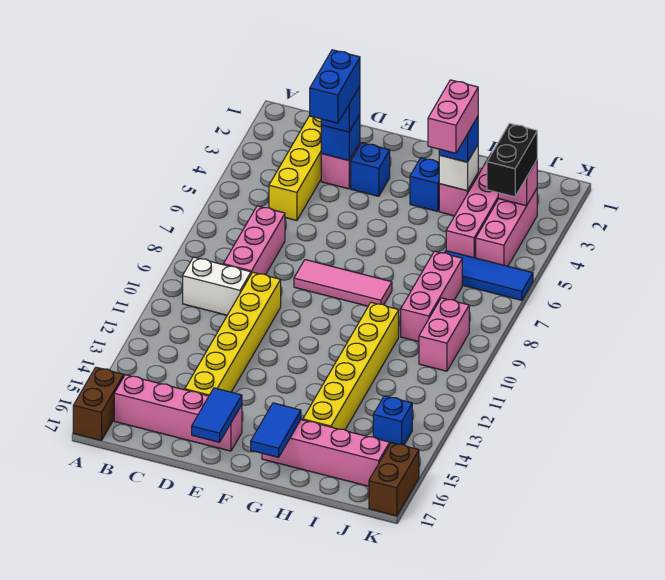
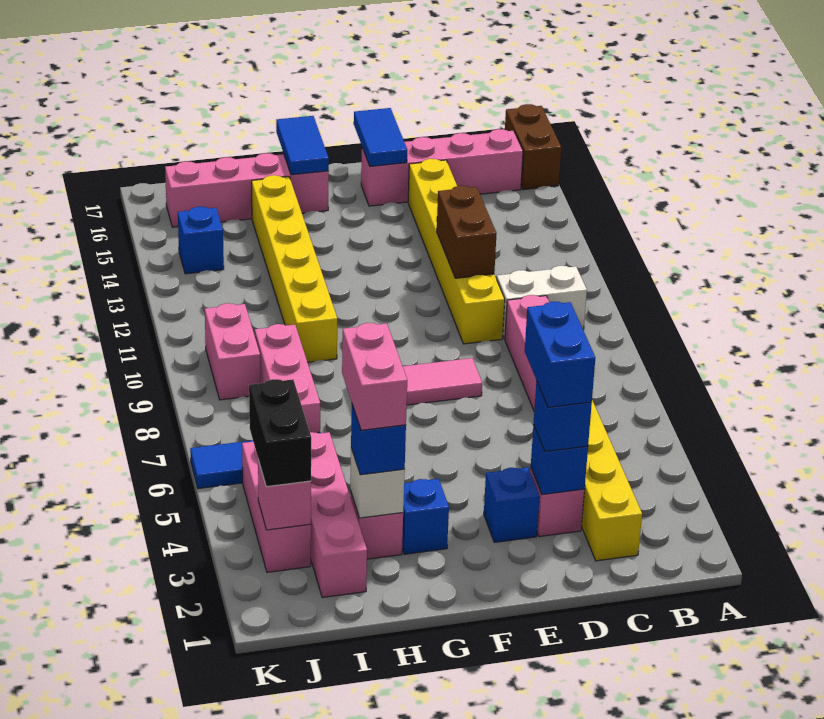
brown brick K16:K17 level 1 -> brown brick D11:D12 level 2

